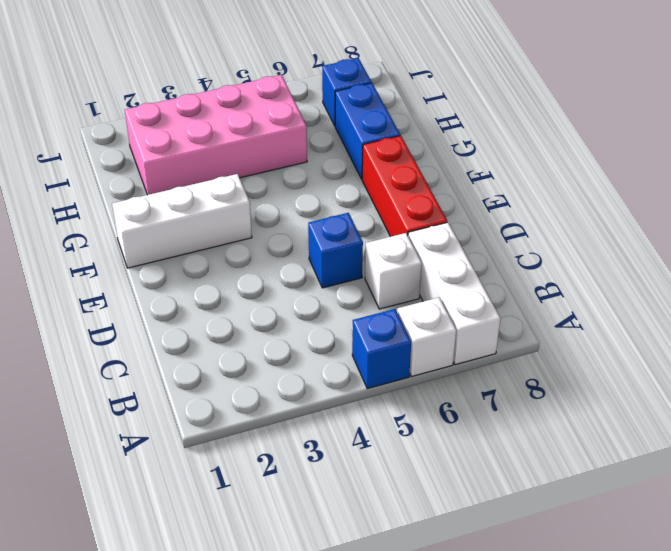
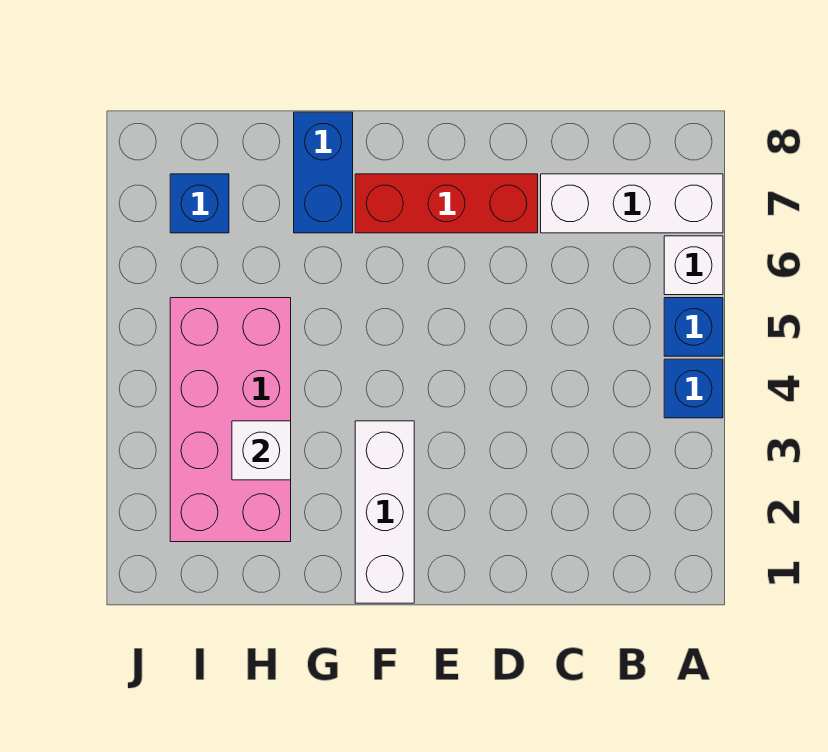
white brick C6 level 1 -> white brick H3 level 2
blue brick D5 level 1 -> blue brick A4 level 1
blue brick G7:H7 level 1 -> blue brick G7:G8 level 1

